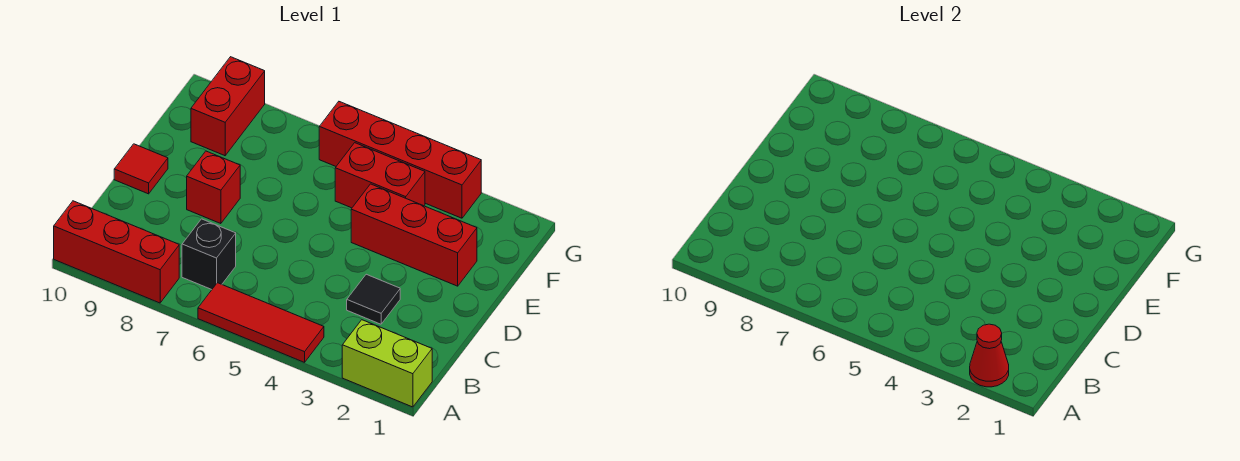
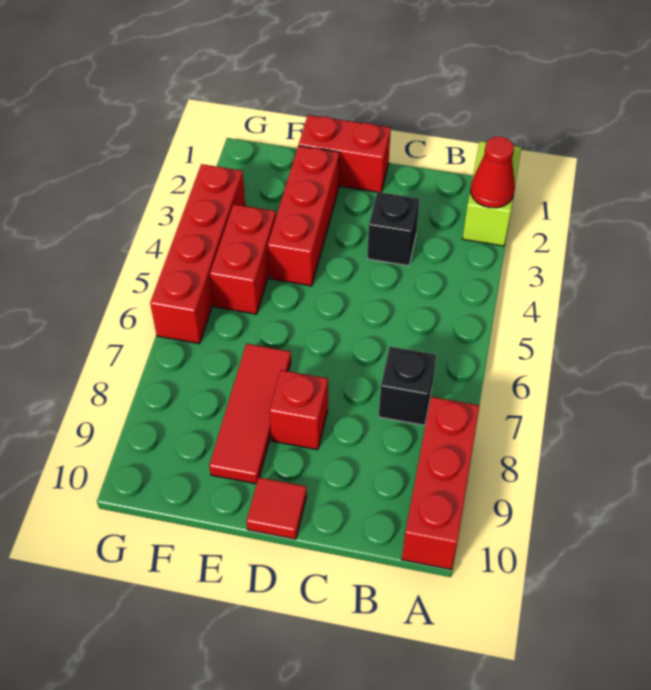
red tile A4:A6 level 1 -> red tile E7:E9 level 1
black tile C3 level 1 -> black brick C3 level 1
red brick F9:G9 level 1 -> red brick D1:E1 level 1

